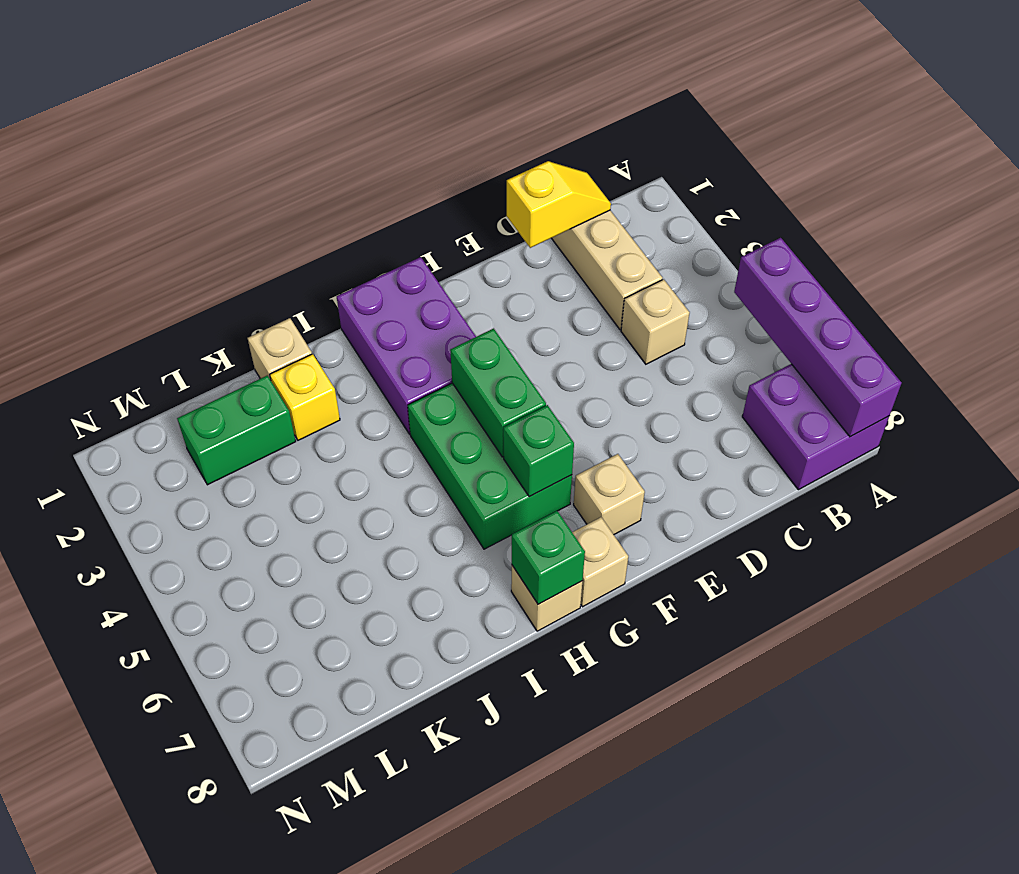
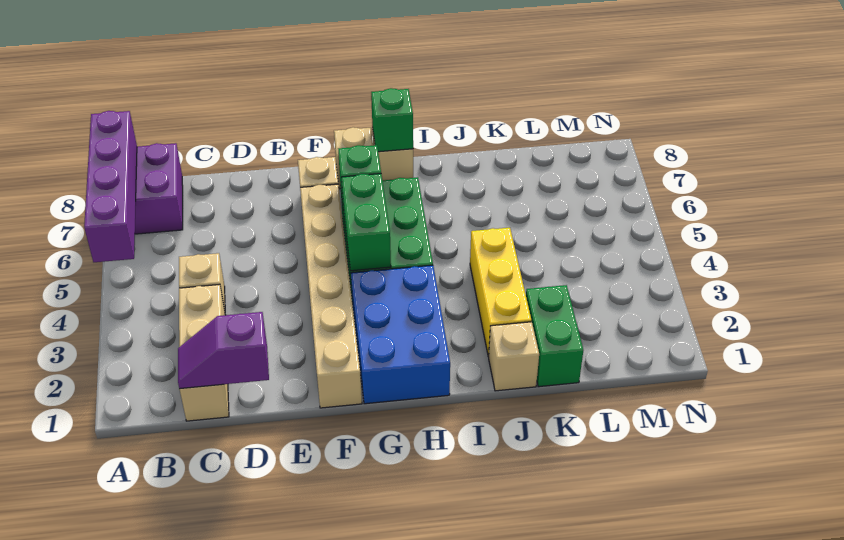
yellow slope C1:D1 level 2 top D -> purple slope C1:D1 level 2 top D
none -> tan brick F1:F6 level 1
purple brick G1:H3 level 1 -> blue brick G1:H3 level 1
yellow brick J2 level 1 -> yellow brick J2:J4 level 1
green brick K2:L2 level 1 -> green brick K1:K2 level 1

